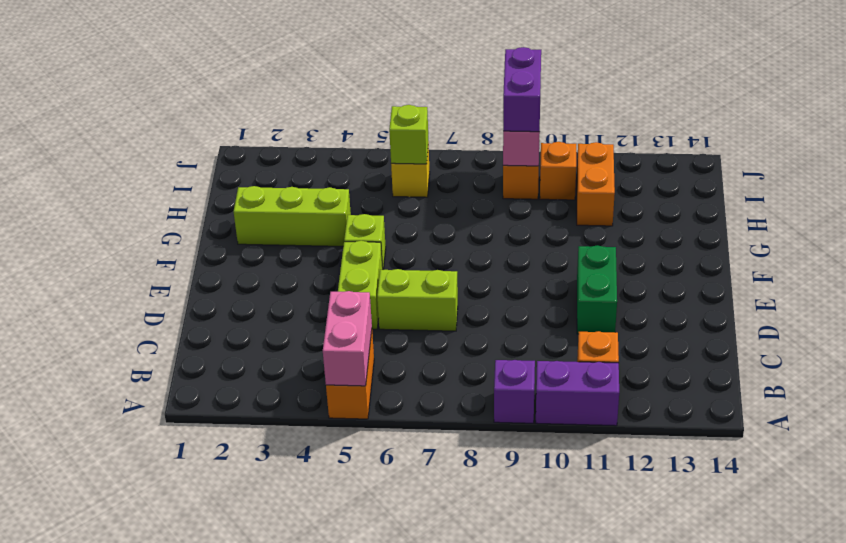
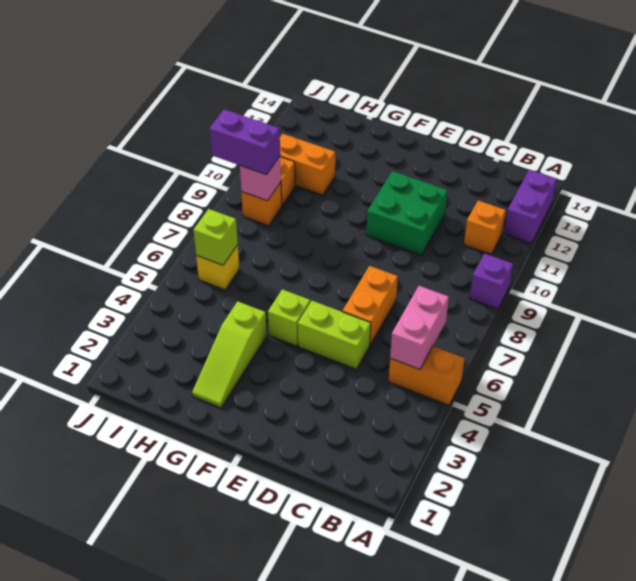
pink brick A5:B5 level 2 -> pink brick B5:B6 level 2
purple brick A10:A11 level 1 -> purple brick A12:A13 level 1
lime brick D6:D7 level 1 -> orange brick D6:D7 level 1
green brick D11:E11 level 1 -> green brick D10:E11 level 1
lime brick G2:G4 level 1 -> lime slope G2:G4 level 1 top 4

